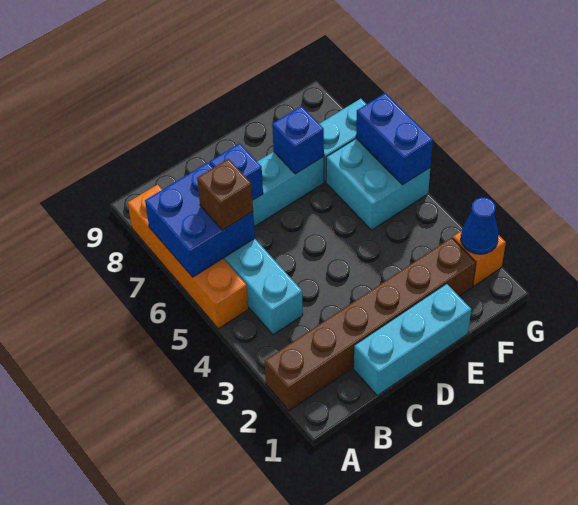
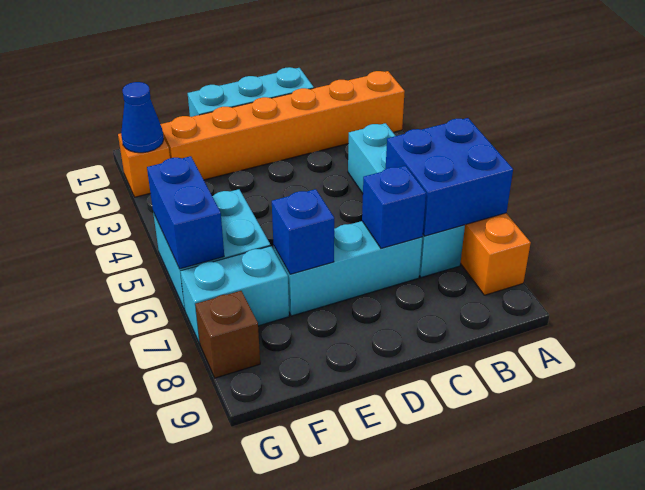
brown brick A2:F2 level 1 -> orange brick A2:F2 level 1
brown brick B6 level 3 -> brown brick G8 level 1

